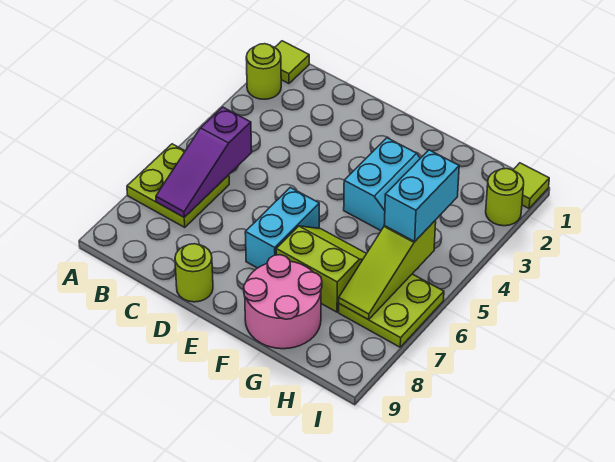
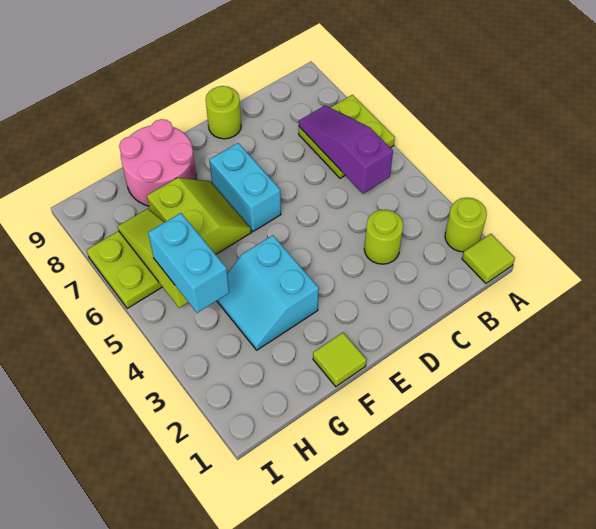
lime slope F6:G7 level 1 top 7 -> lime slope F6:G7 level 1 top G
lime tile I1 level 1 -> lime tile F1 level 1
lime round brick I2 level 1 -> lime round brick C3 level 1

